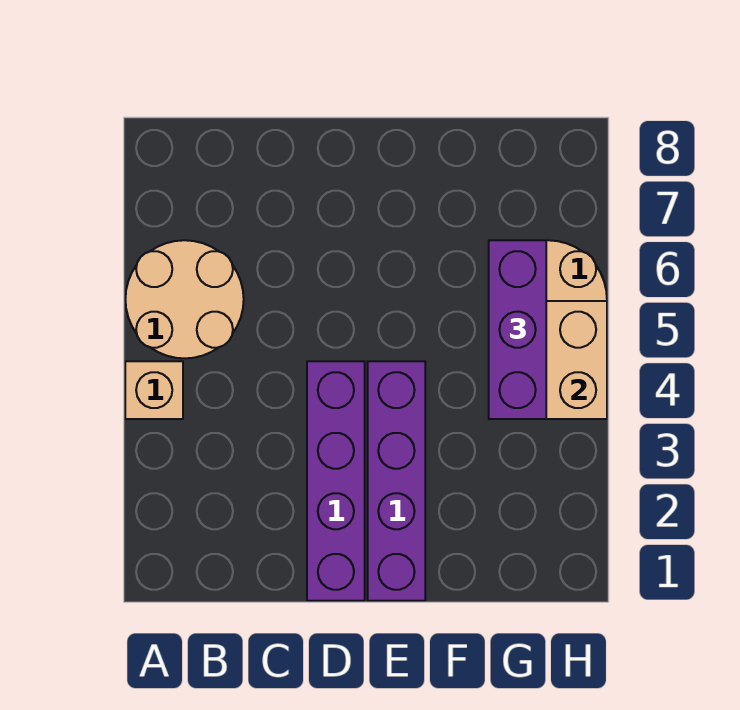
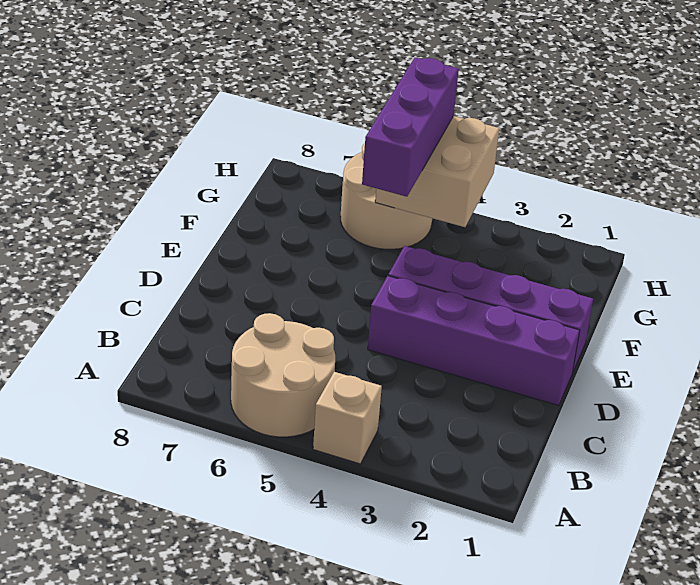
purple brick G4:G6 level 3 -> purple brick F5:H5 level 3

